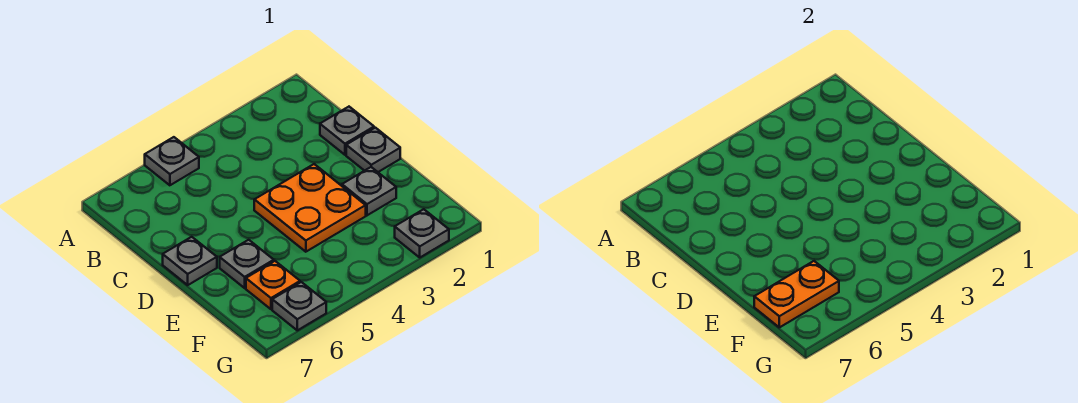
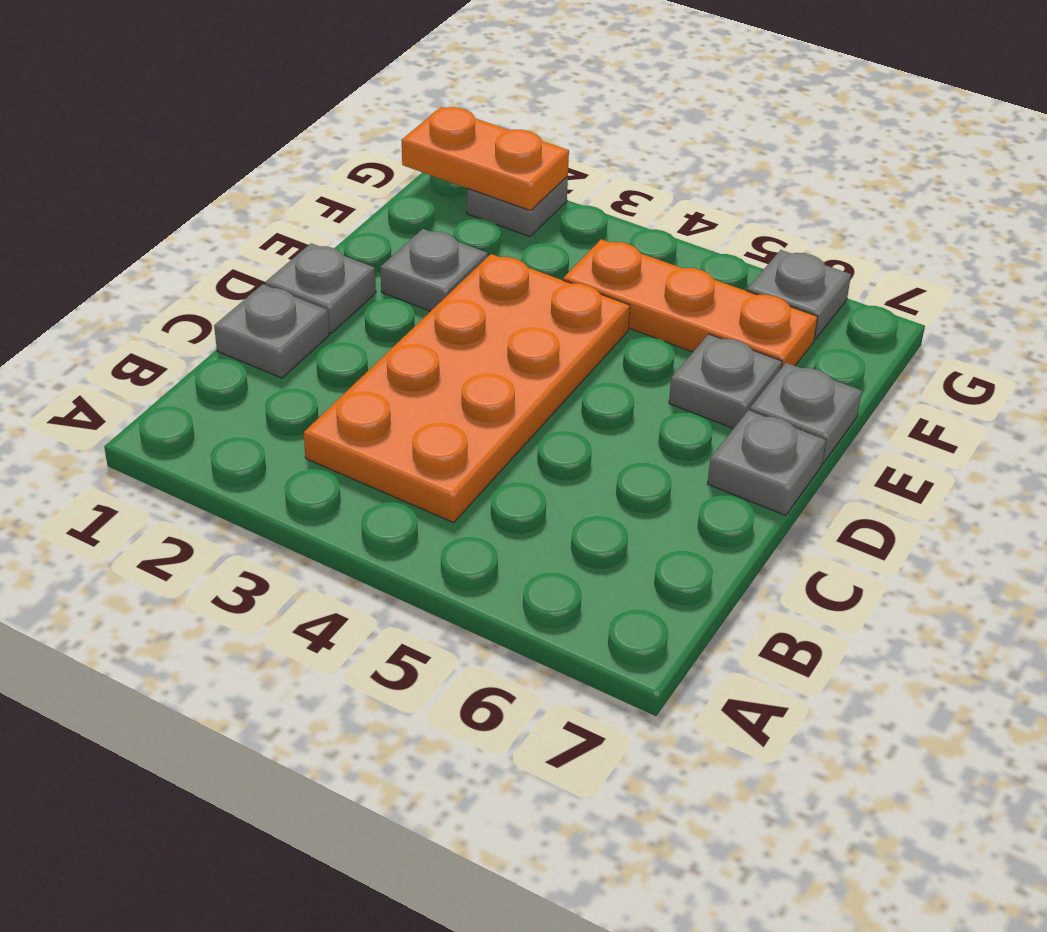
grey plate A5 level 1 -> grey plate E7 level 1
orange plate D3:E4 level 1 -> orange plate B3:E4 level 1
orange plate F6 level 1 -> orange plate F4:F6 level 1
orange plate F6:F7 level 2 -> orange plate G1:G2 level 2

